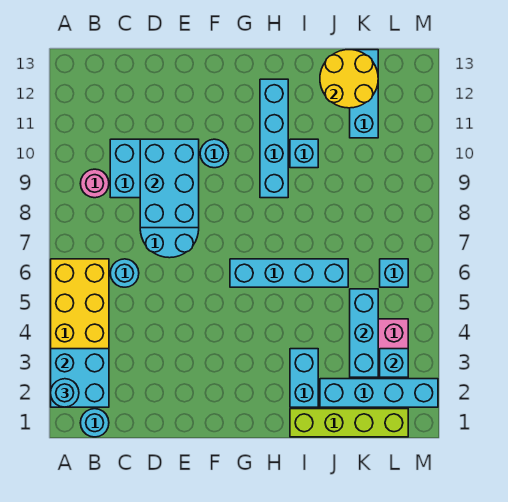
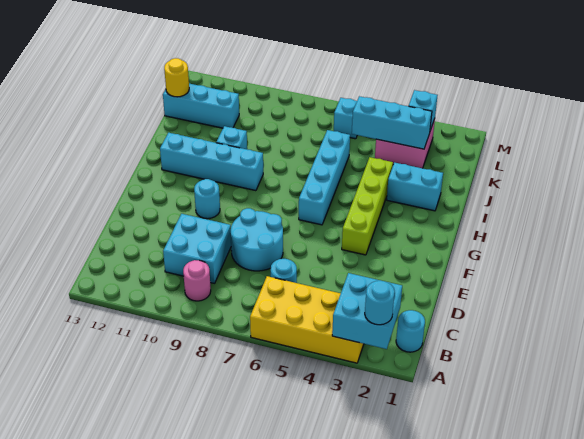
cyan brick D8:E10 level 2 -> none
lime brick I1:L1 level 1 -> lime brick F4:I4 level 1
cyan brick J2:M2 level 1 -> none
yellow round brick J12:K13 level 2 -> yellow round brick K13 level 2

